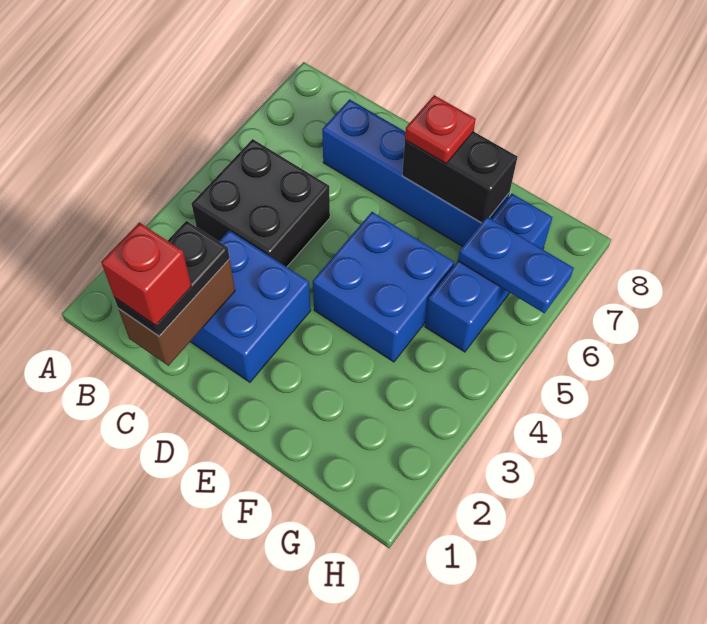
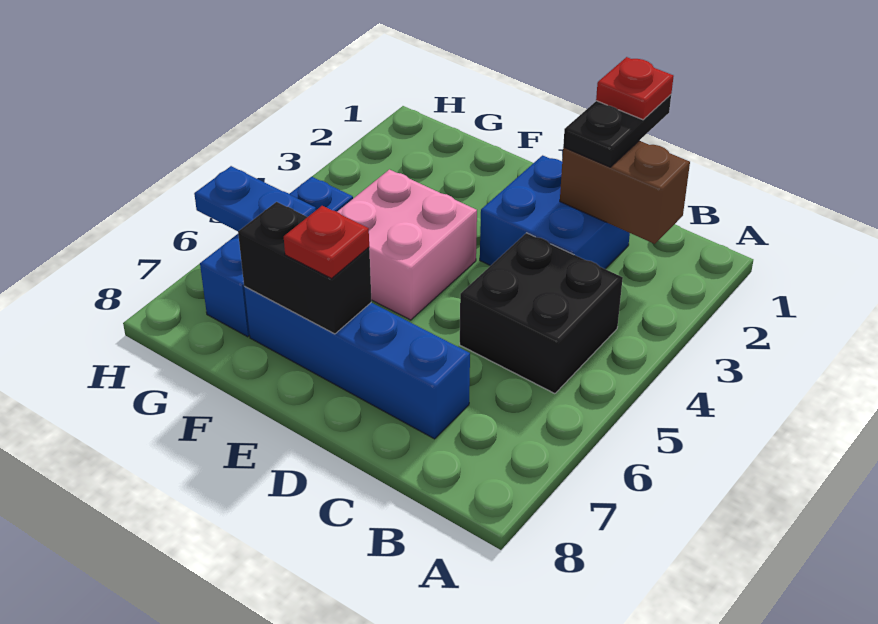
brown brick C1:C2 level 2 -> brown brick B2:C2 level 2
red brick C1 level 4 -> red plate C1 level 4
blue brick E4:F5 level 1 -> pink brick E4:F5 level 1

